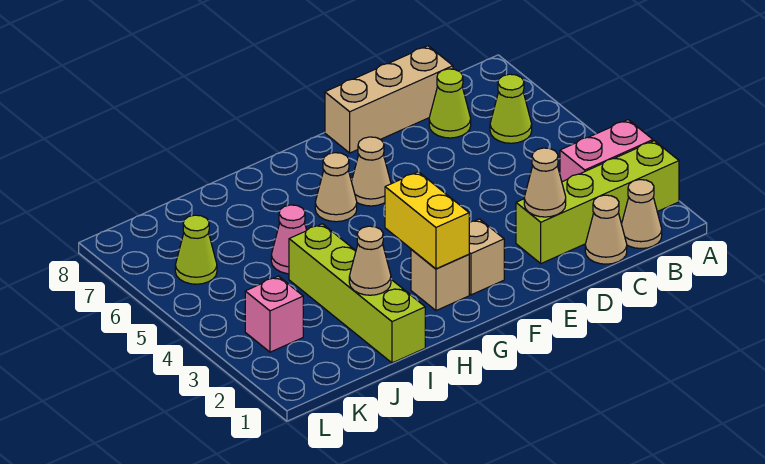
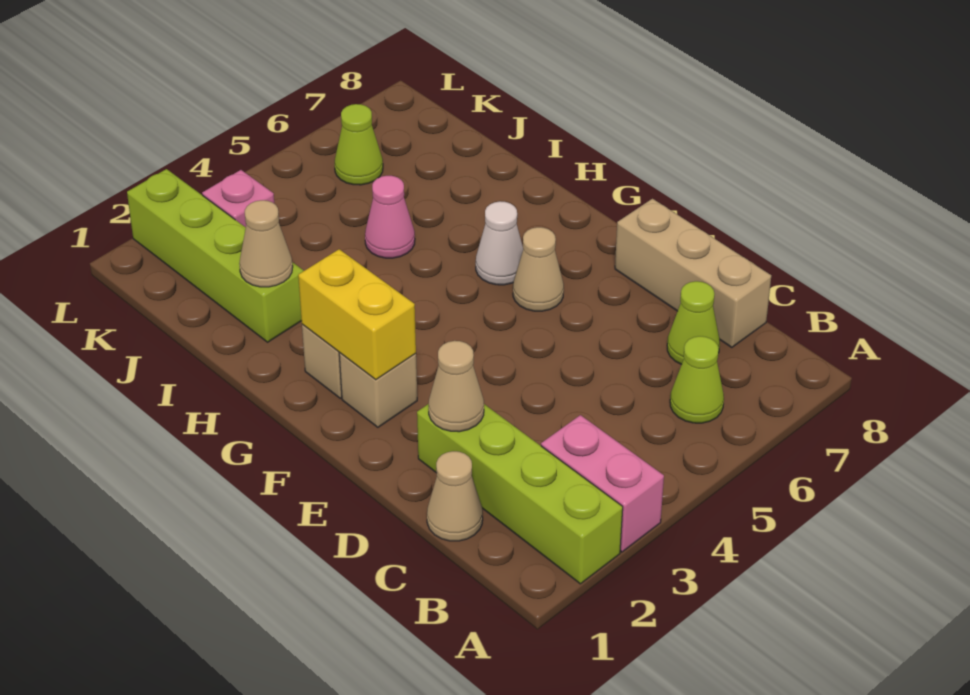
tan cone B1 level 1 -> none
yellow brick G2:G3 level 2 -> yellow brick F2:G2 level 2
tan cone G6 level 1 -> white cone G6 level 1
lime brick I1:I4 level 1 -> lime brick I2:L2 level 1

